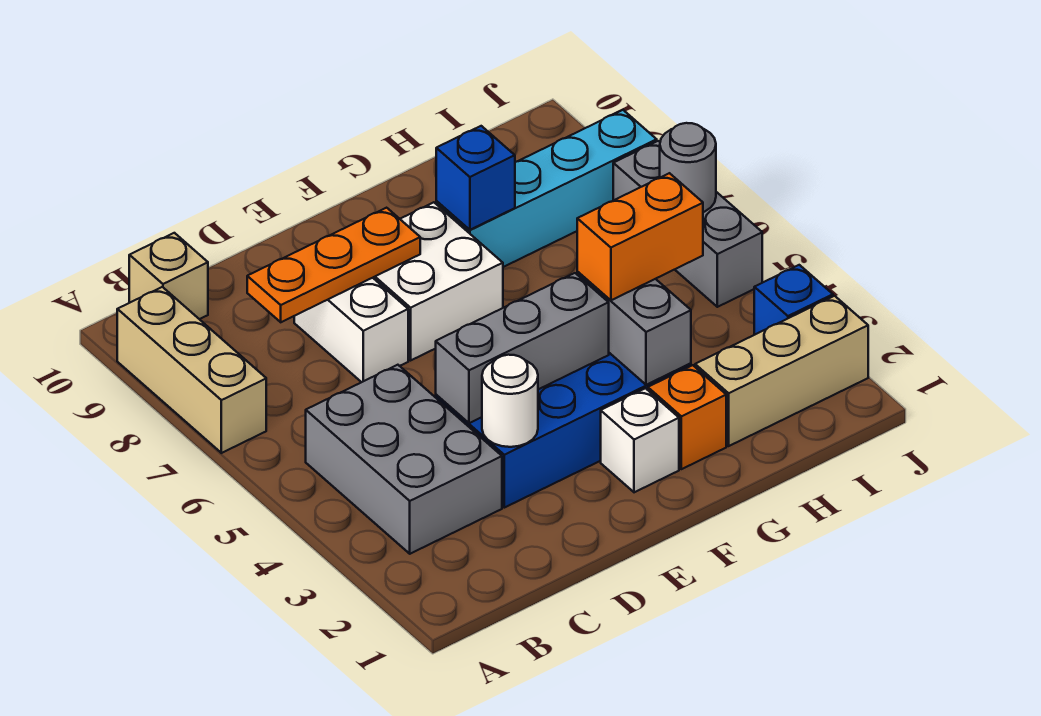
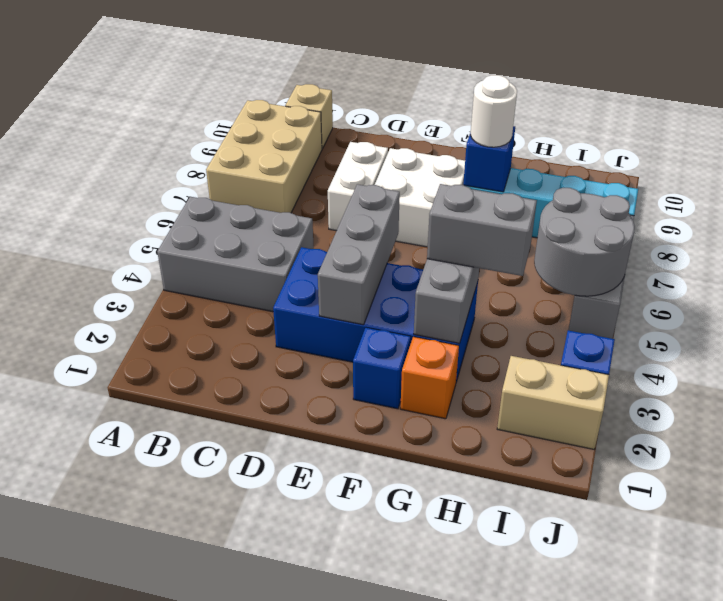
tan brick A7:A9 level 1 -> tan brick A7:B9 level 1
grey brick B3:C5 level 1 -> grey brick A4:C5 level 1
orange plate C8:E8 level 2 -> none
white round brick D3 level 2 -> white round brick G8 level 3
grey brick D4:F4 level 2 -> grey brick E3:E5 level 2
white brick F2 level 1 -> blue brick F2 level 1
orange brick G4:H4 level 3 -> grey brick G4:H4 level 3
tan brick H2:J2 level 1 -> tan brick I2:J2 level 1
grey round brick J6 level 2 -> grey round brick I5:J6 level 2

